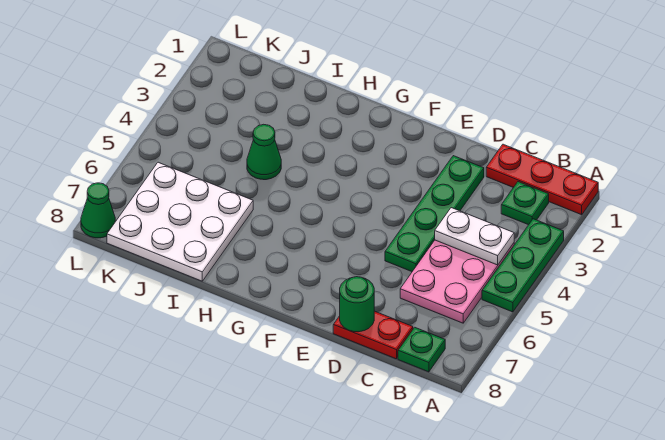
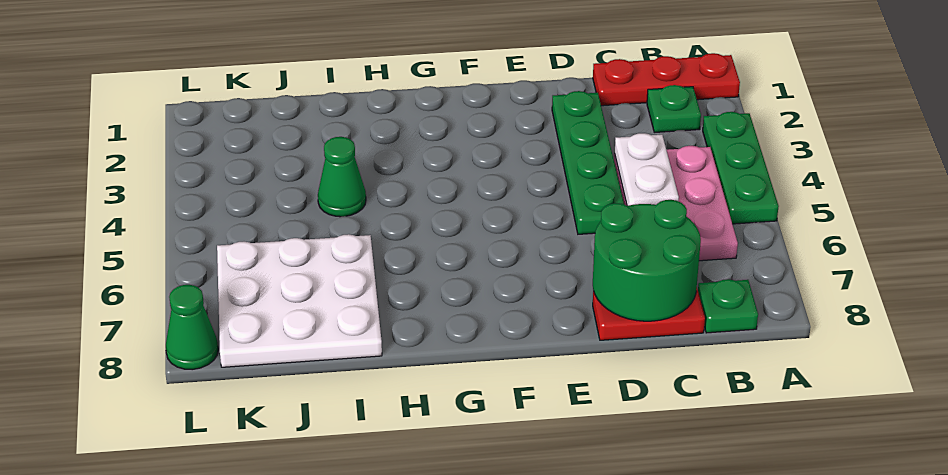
white plate B4:C4 level 2 -> white plate C4:C5 level 2
green round brick D8 level 2 -> green round brick C7:D8 level 2

